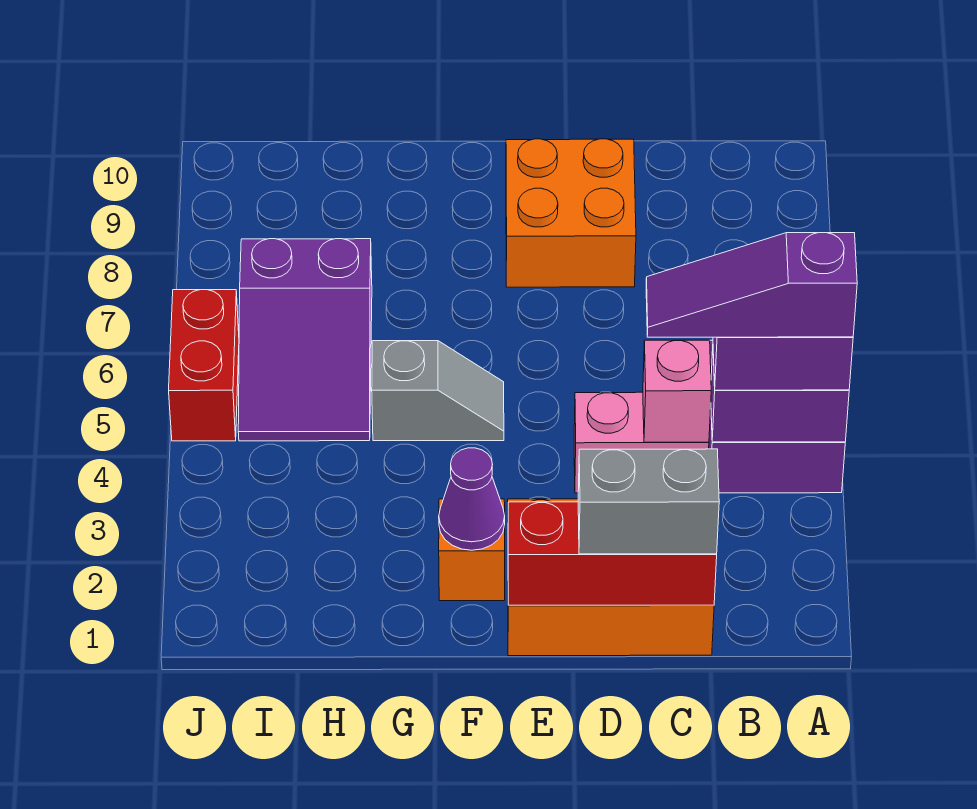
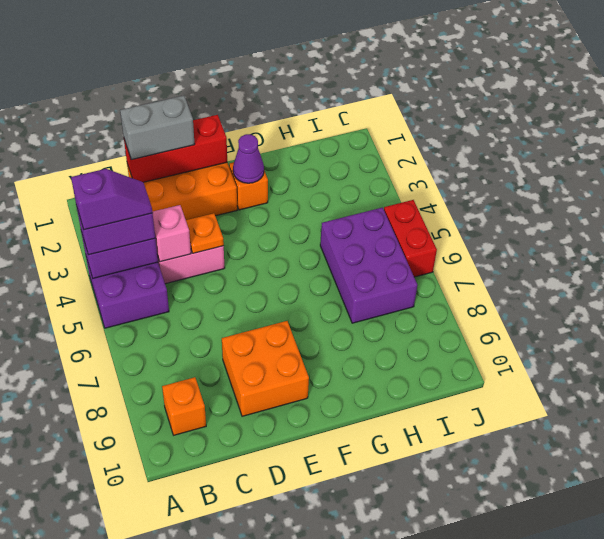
purple slope A4:C4 level 4 top A -> purple slope A4:B4 level 4 top A
none -> orange brick B9 level 1
none -> orange plate D4 level 2
grey slope F5:G5 level 1 top G -> none
purple slope H5:I7 level 1 top 7 -> purple brick H5:I7 level 1

